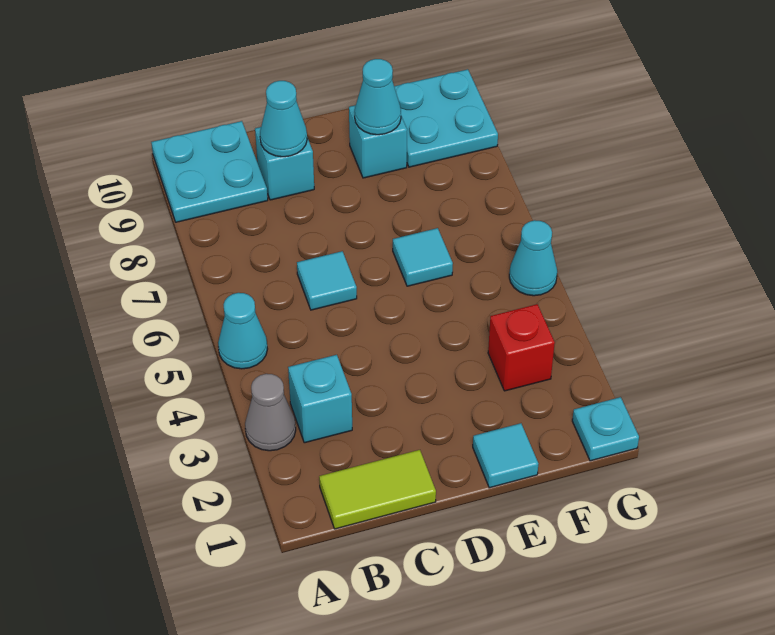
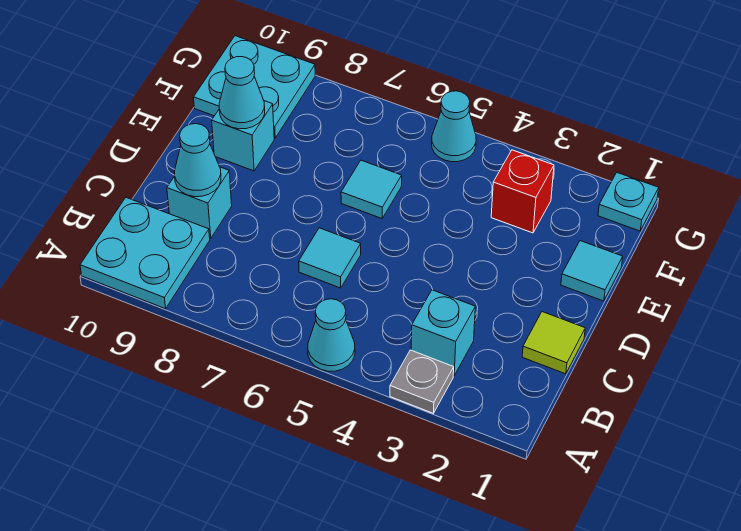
grey cone A3 level 1 -> grey plate A3 level 1
lime tile B1:C1 level 1 -> lime tile C1 level 1

